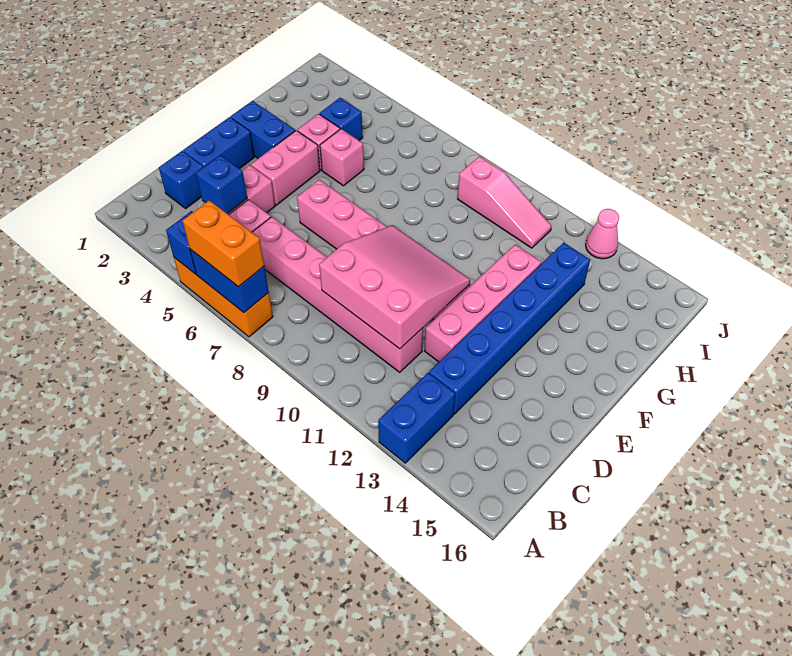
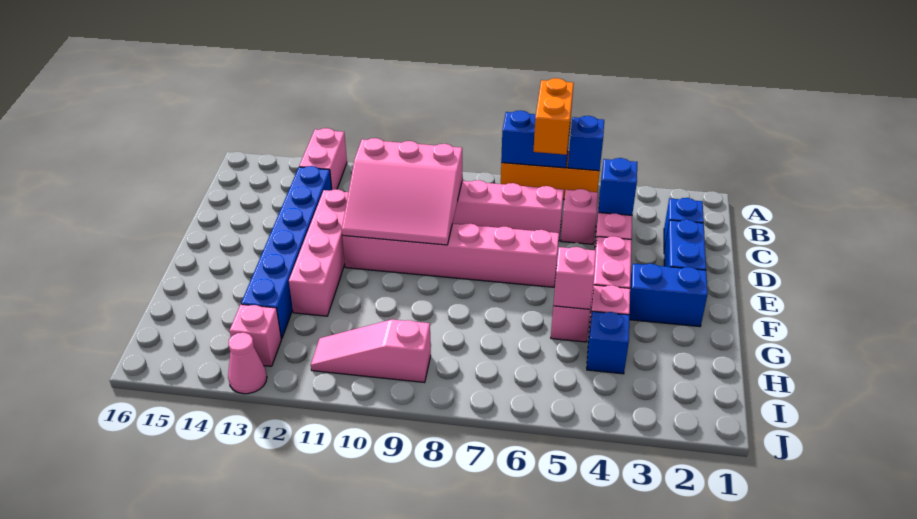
orange brick A6:A7 level 3 -> orange brick A6:B6 level 3
blue brick A13:B13 level 1 -> pink brick A13:B13 level 1
none -> pink brick G5 level 2
none -> pink brick I13 level 1

